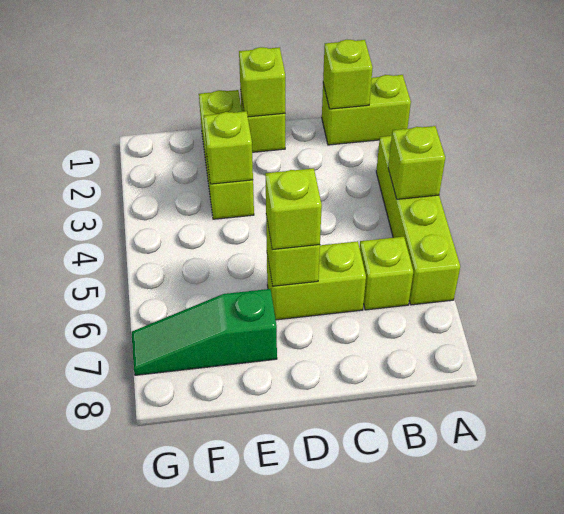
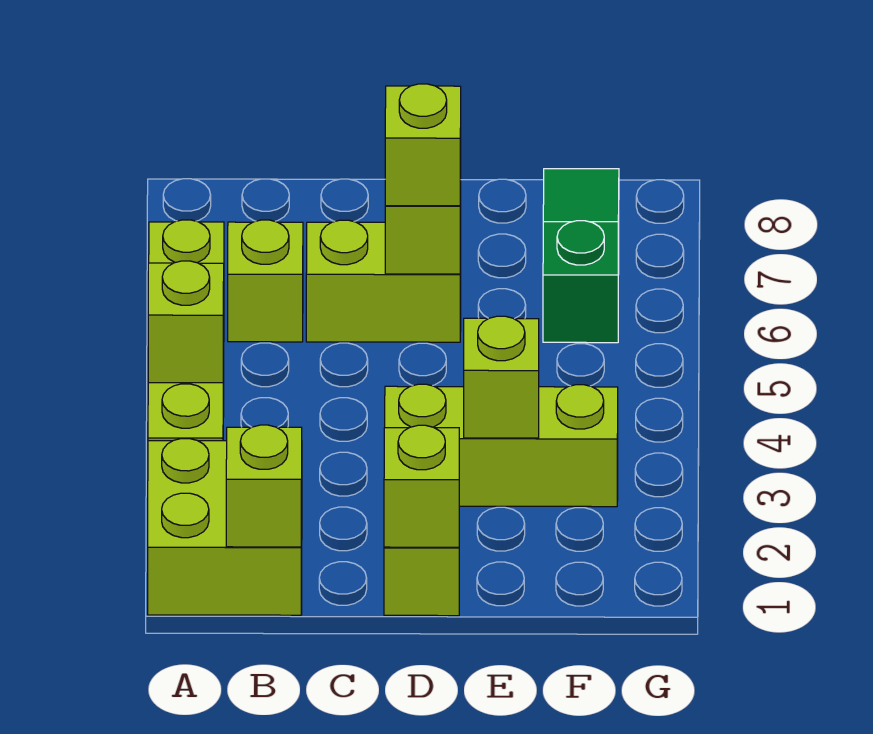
lime brick A1:B1 level 1 -> lime brick A1:B2 level 1
lime brick E1:E3 level 1 -> lime brick D3:F3 level 1
green slope E7:G7 level 1 top E -> green slope F6:F8 level 1 top 6

